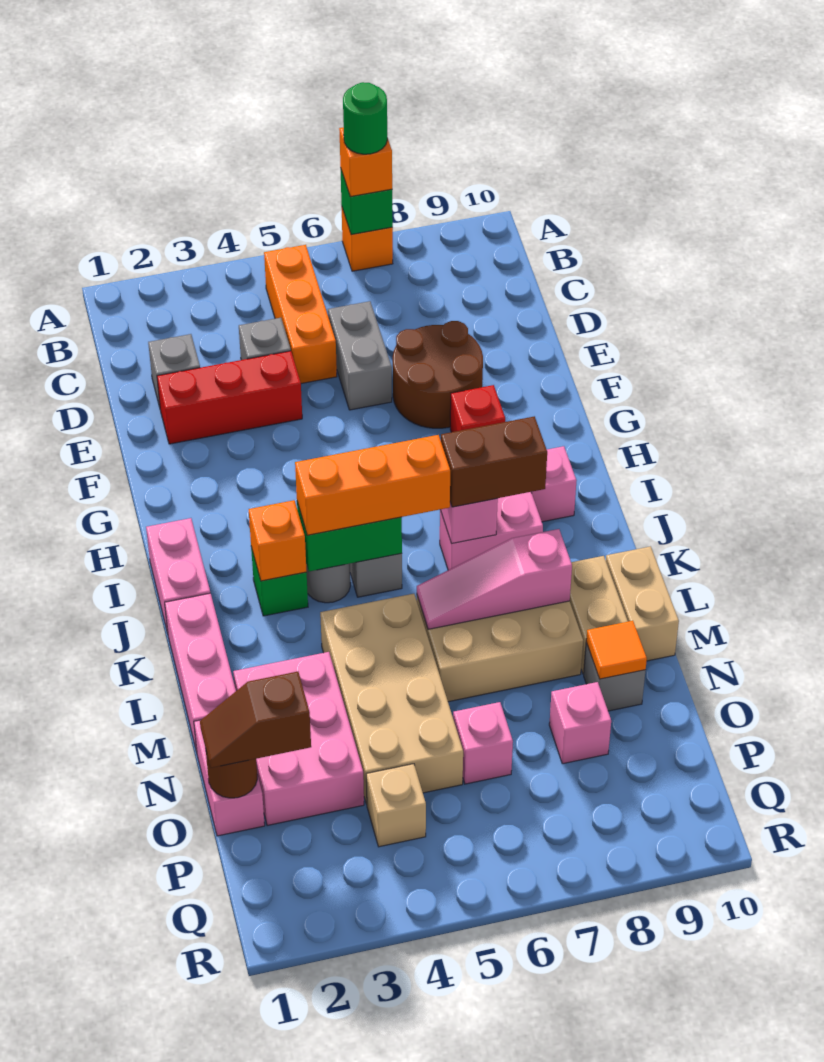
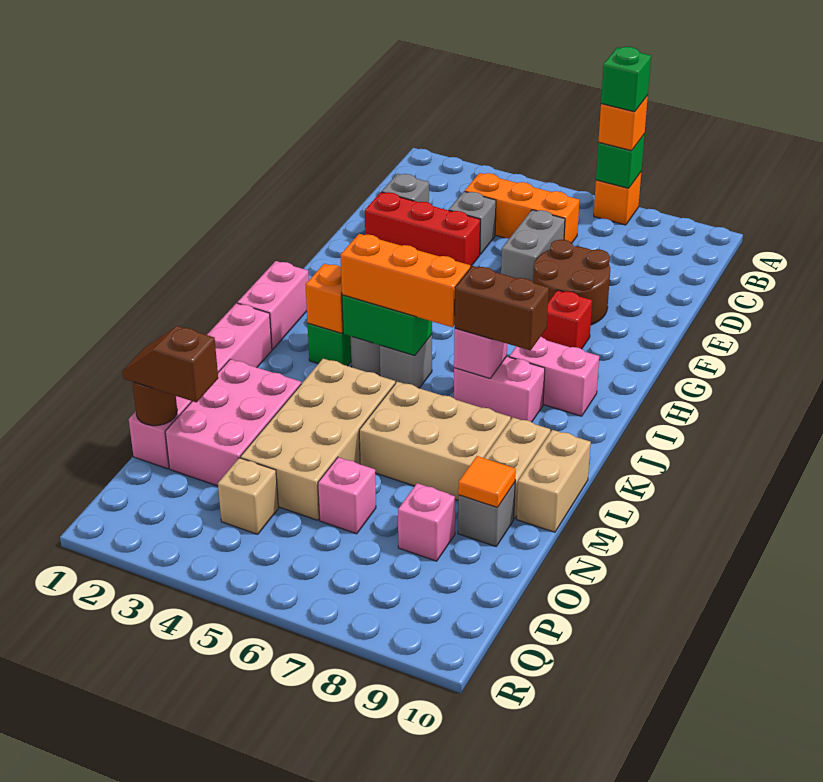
green round brick A7 level 4 -> green brick A7 level 4
orange brick B5:D5 level 1 -> orange brick C4:C6 level 1
pink slope L6:L8 level 2 top 8 -> none

